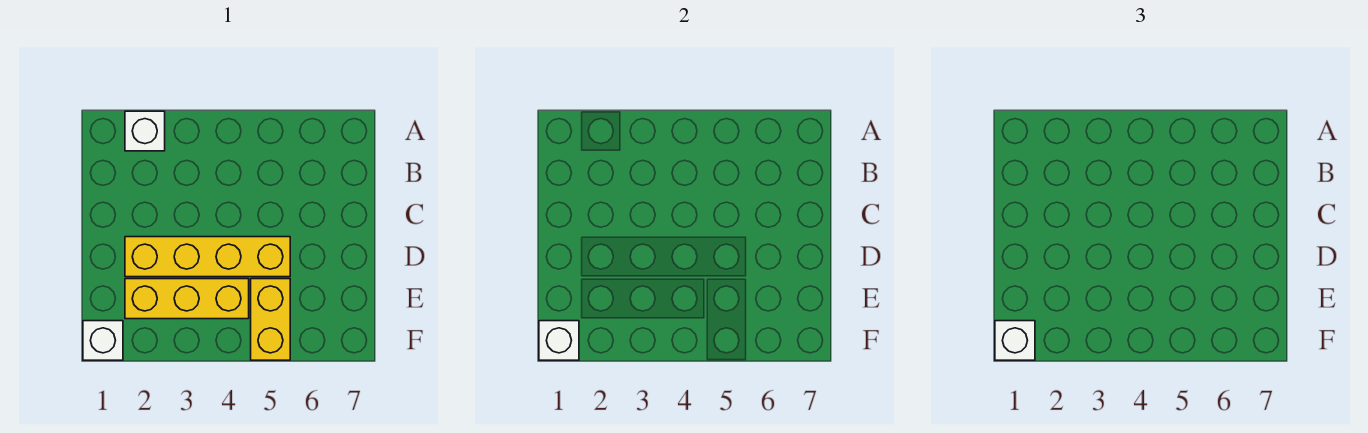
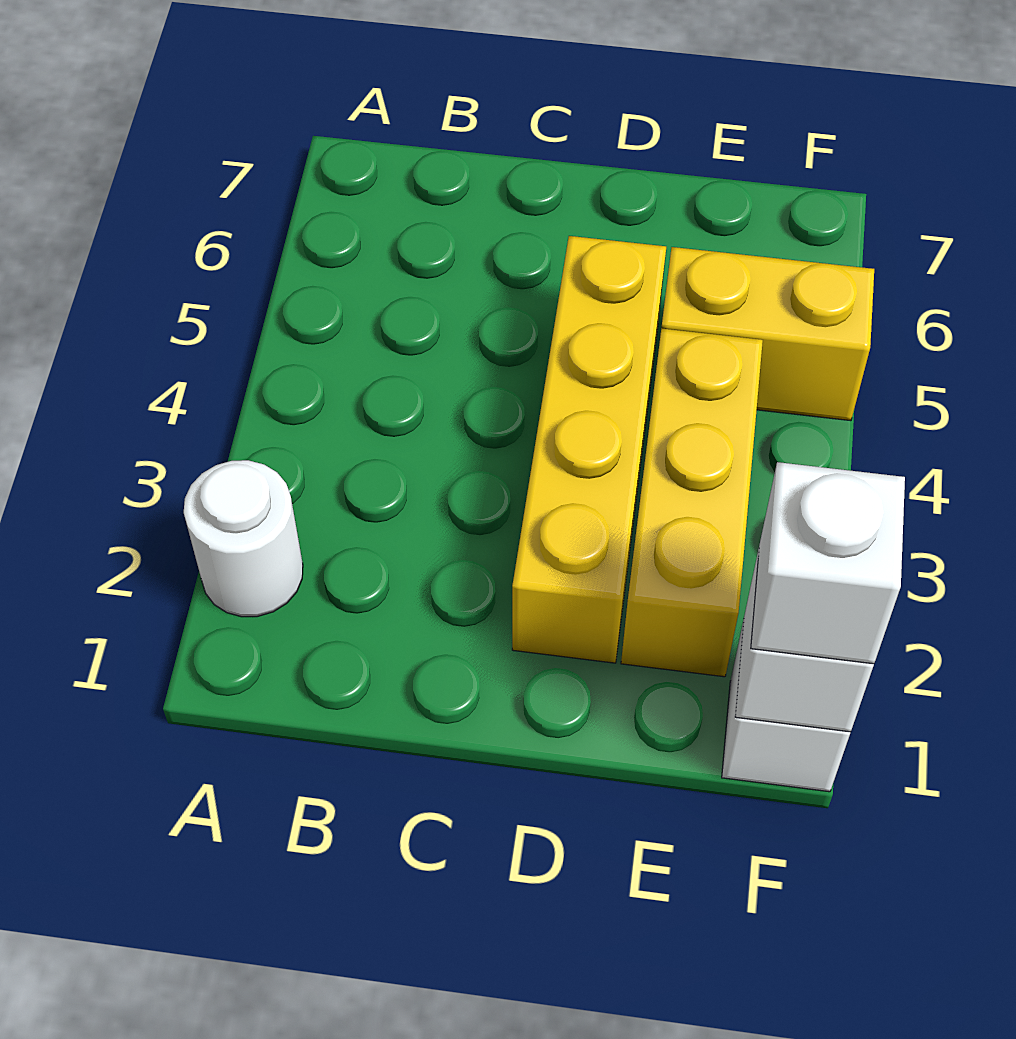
white brick A2 level 1 -> white round brick A2 level 1

